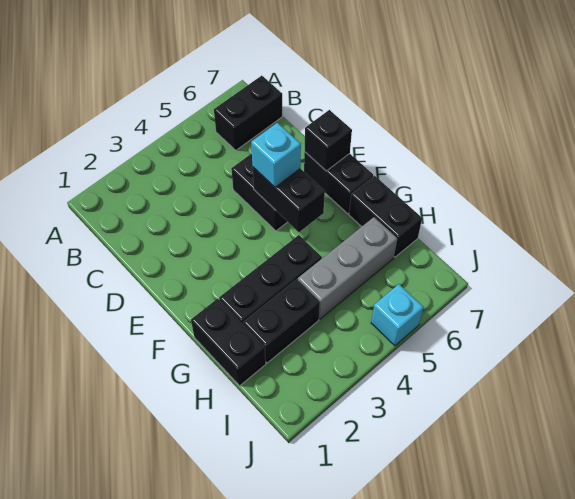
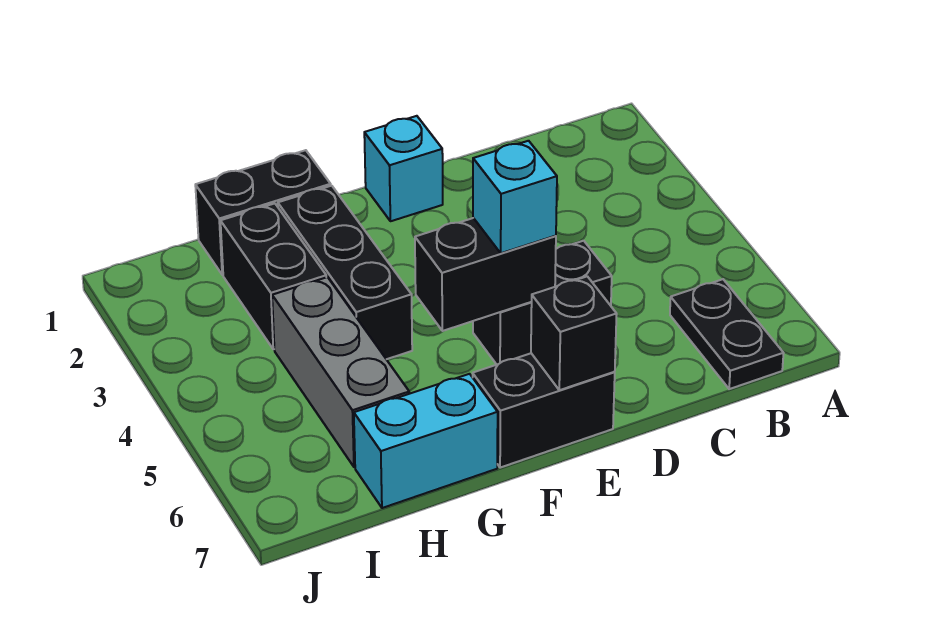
black brick B6:B7 level 1 -> black plate B6:B7 level 1
black brick G7:H7 level 1 -> cyan brick G7:H7 level 1
cyan brick J5 level 1 -> cyan brick E1 level 1

